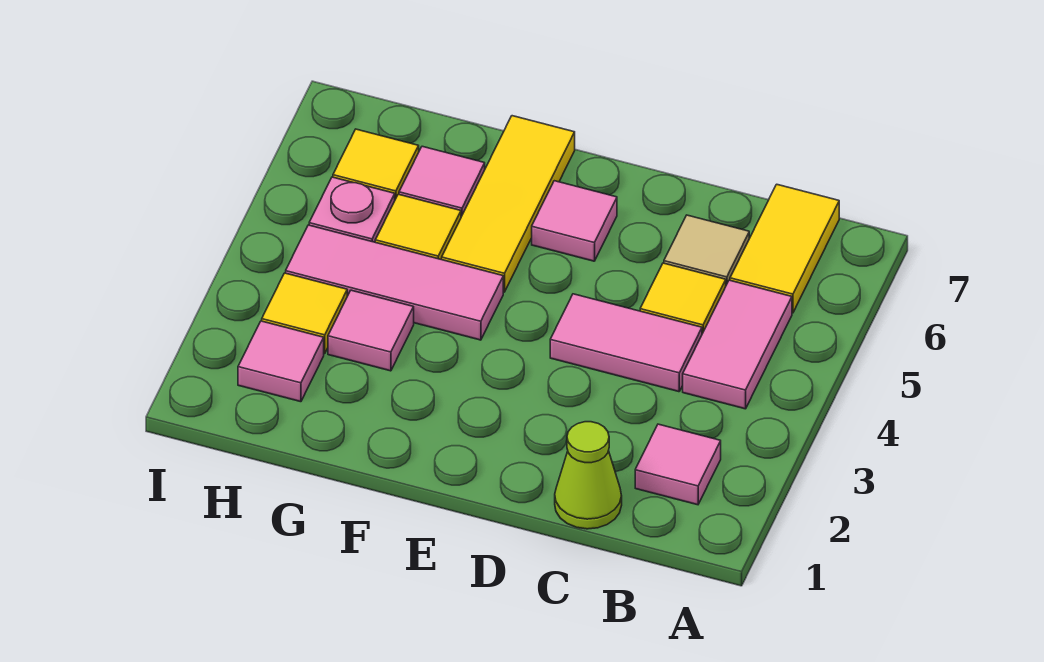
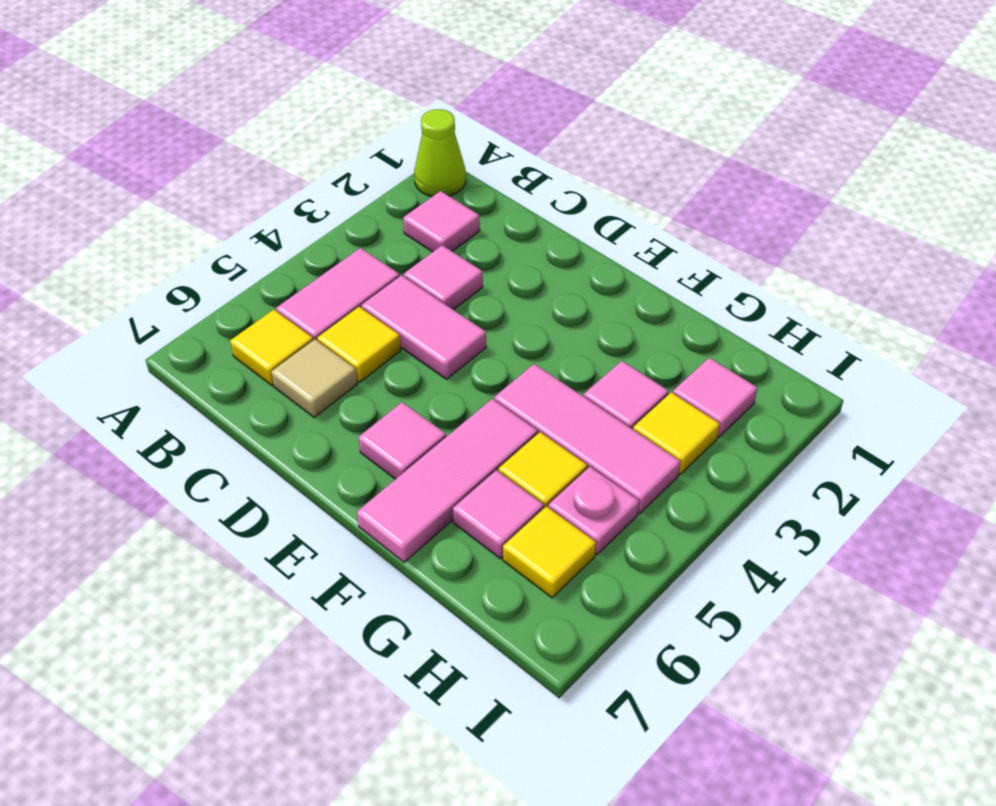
yellow tile B6:B7 level 1 -> yellow tile B6 level 1
lime cone C1 level 1 -> lime cone A1 level 1
none -> pink tile C3 level 1
yellow tile F5:F7 level 1 -> pink tile F5:F7 level 1

